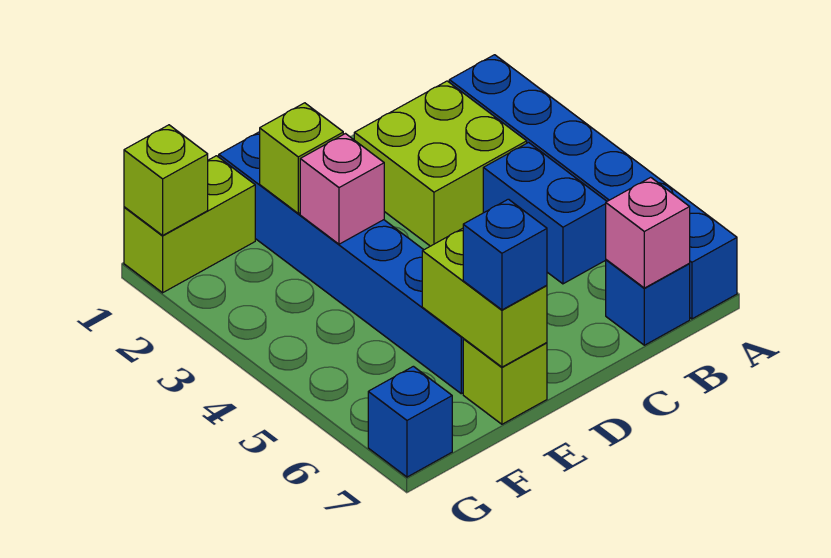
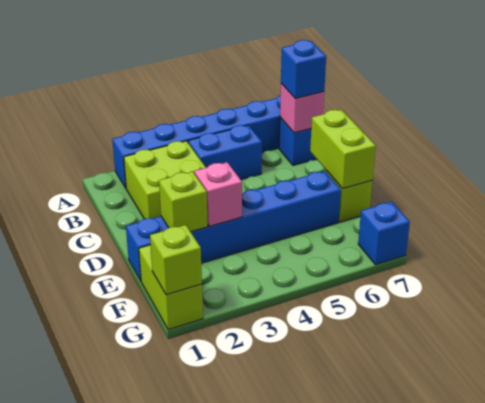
lime brick E6:E7 level 2 -> lime brick D7:E7 level 2
blue brick E7 level 3 -> blue brick B7 level 3

